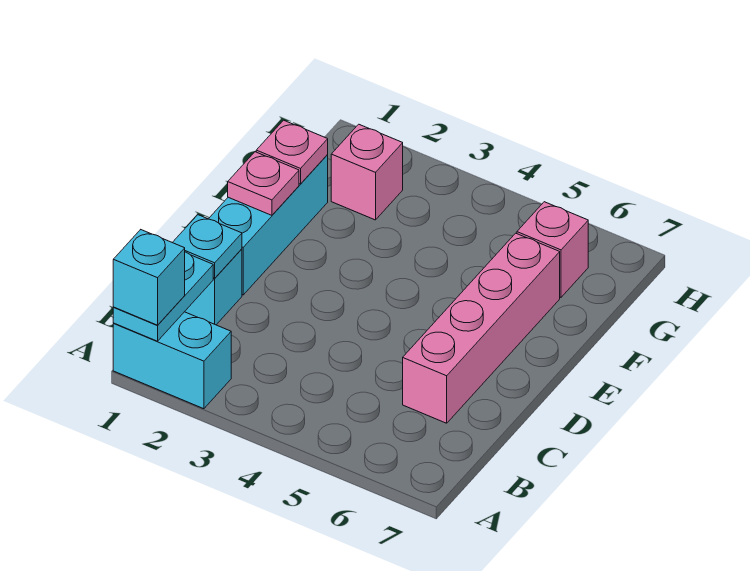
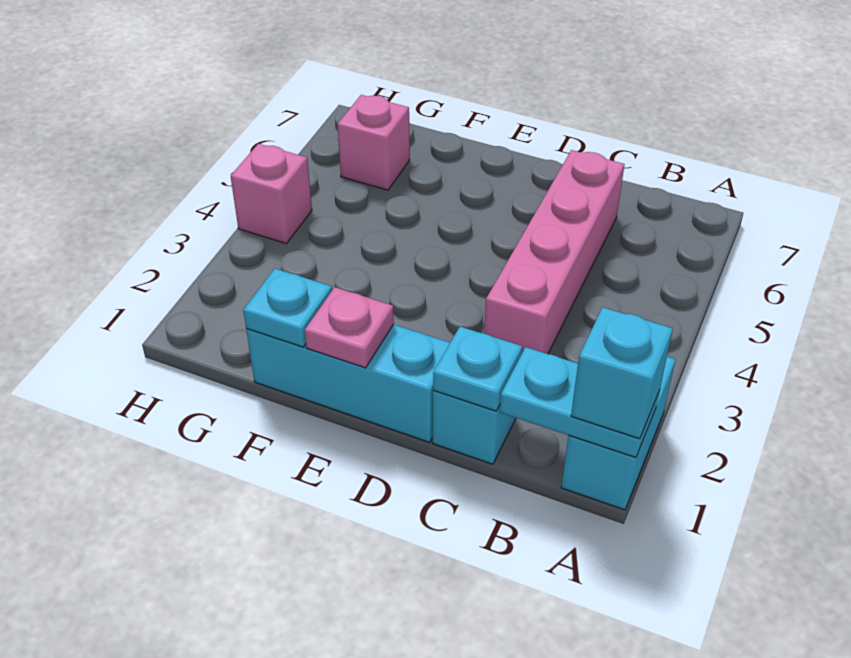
pink brick C6:F6 level 1 -> pink brick C3:C6 level 1
pink plate F1 level 2 -> cyan plate F1 level 2
pink brick G2 level 1 -> pink brick H4 level 1

